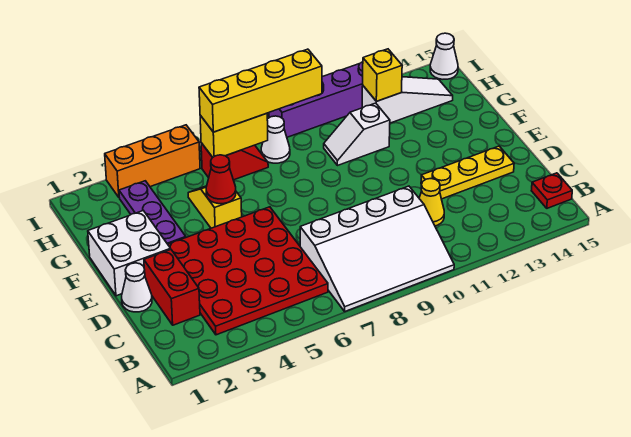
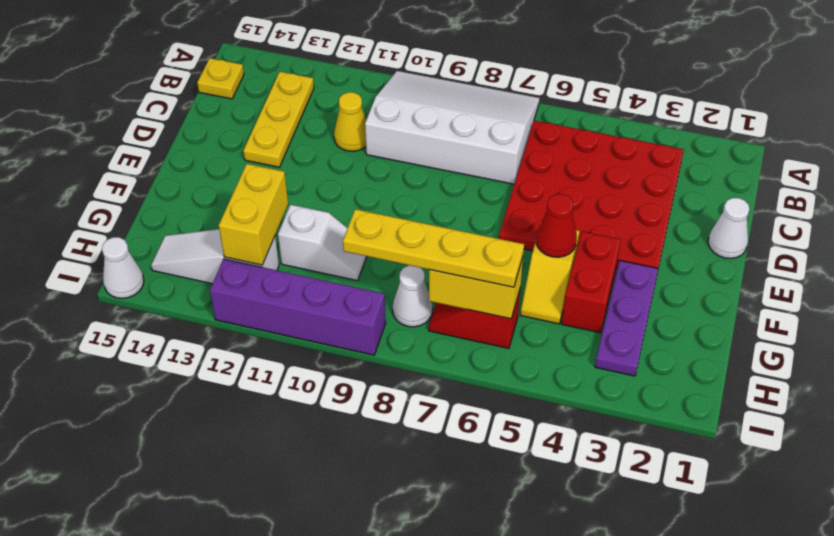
red plate B15 level 1 -> yellow plate B15 level 1
red brick C2:D2 level 1 -> red brick F4:G4 level 1
yellow plate D12:D14 level 1 -> yellow plate B13:D13 level 1
white brick E1:F2 level 1 -> none
yellow brick H6:H9 level 3 -> yellow plate H6:H9 level 3
yellow brick H12 level 2 -> yellow brick G12:H12 level 2
orange brick I3:I5 level 1 -> none

